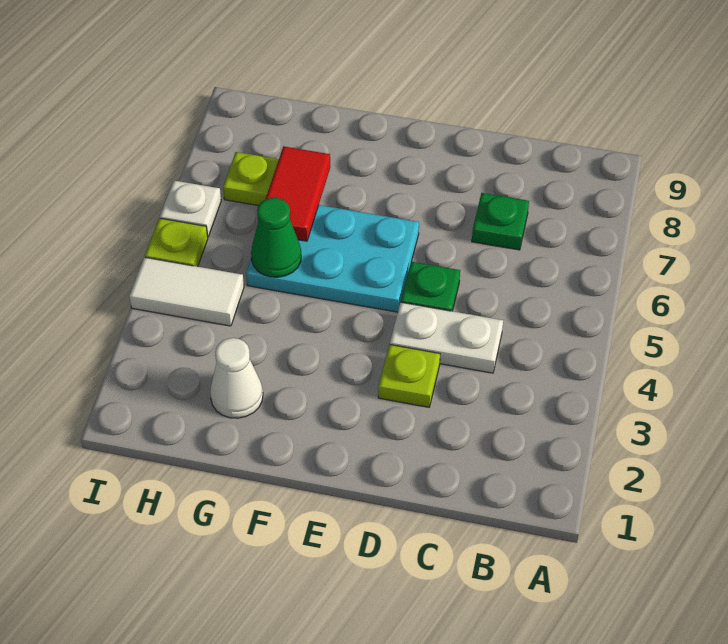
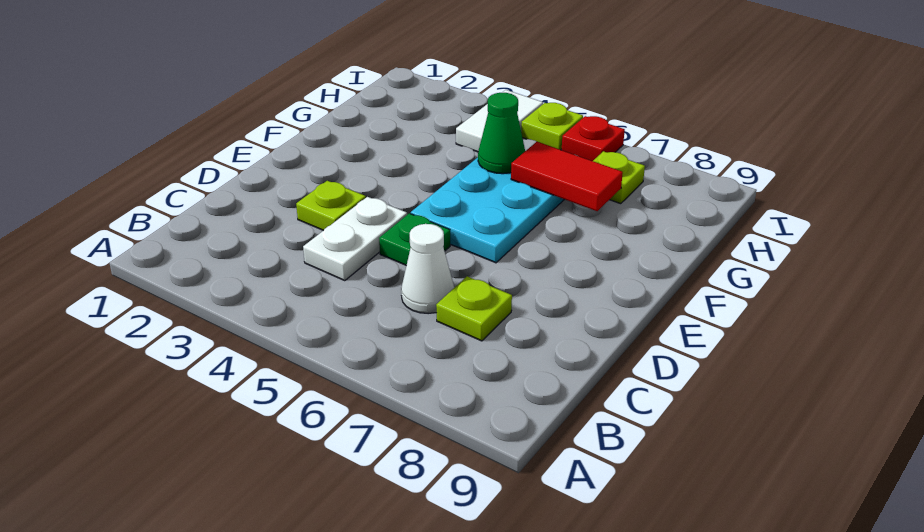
green plate C7 level 1 -> lime plate C7 level 1
white cone G2 level 1 -> white cone C6 level 1
white plate I6 level 1 -> red plate I6 level 1

